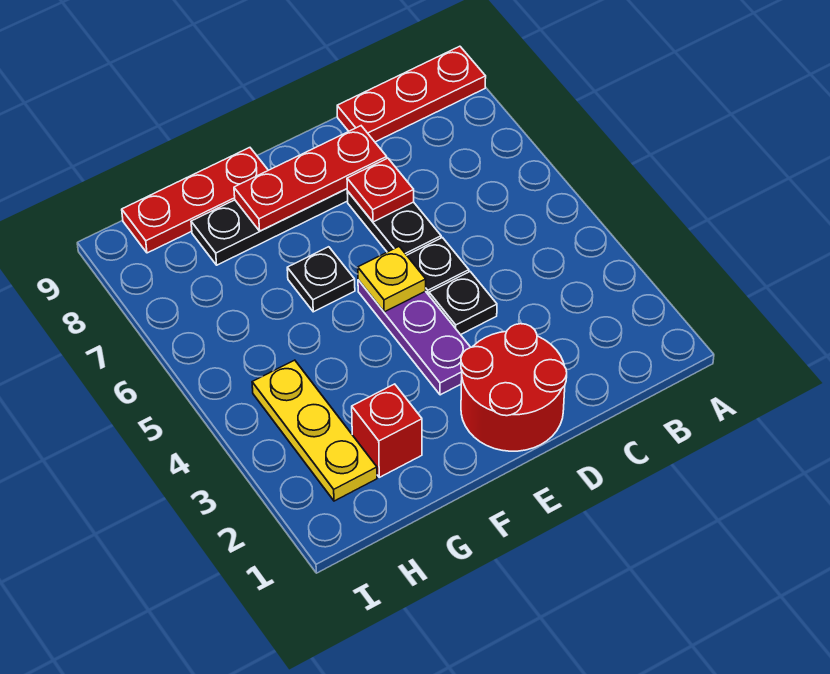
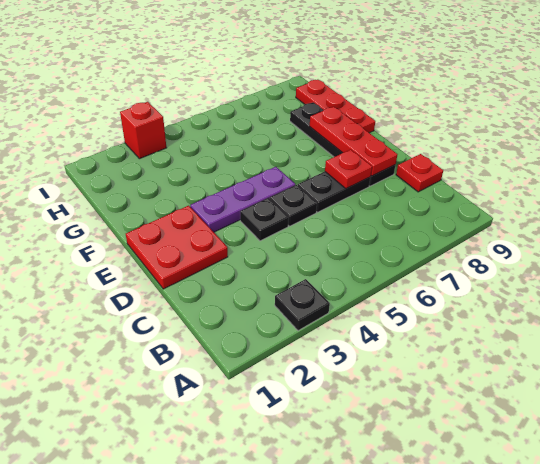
red plate A9:C9 level 1 -> red plate C9 level 1
red round brick D1:E2 level 1 -> red plate D1:E2 level 1
yellow plate E5 level 2 -> none
black plate F6 level 1 -> black plate A3 level 1
red brick G2 level 1 -> red brick I3 level 1
yellow plate H2:H4 level 1 -> none

